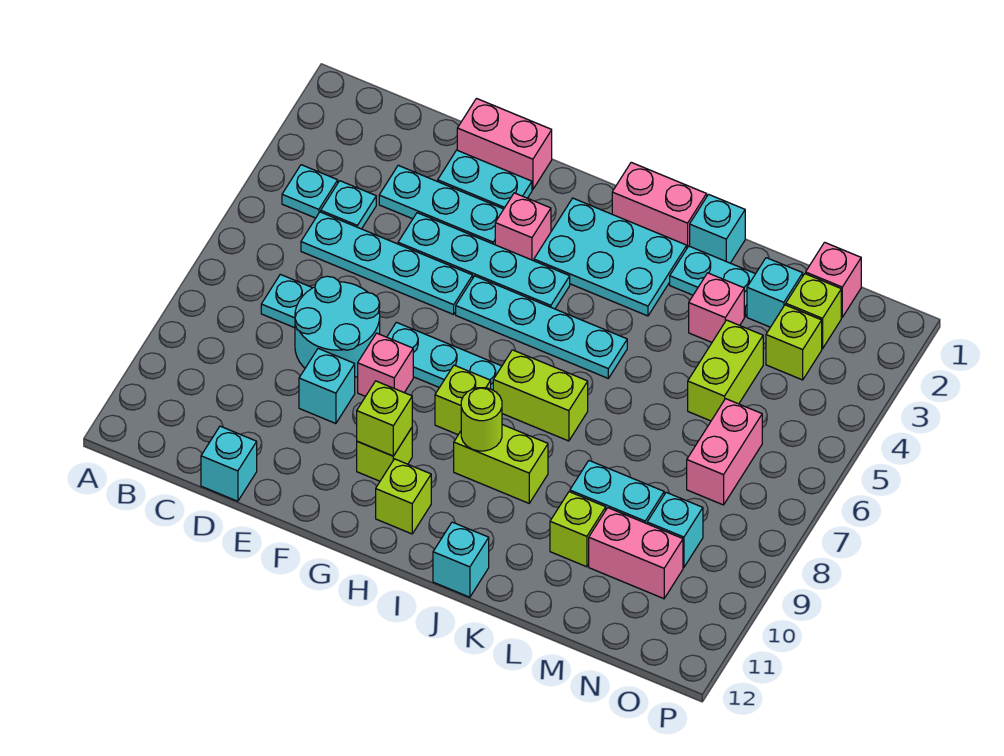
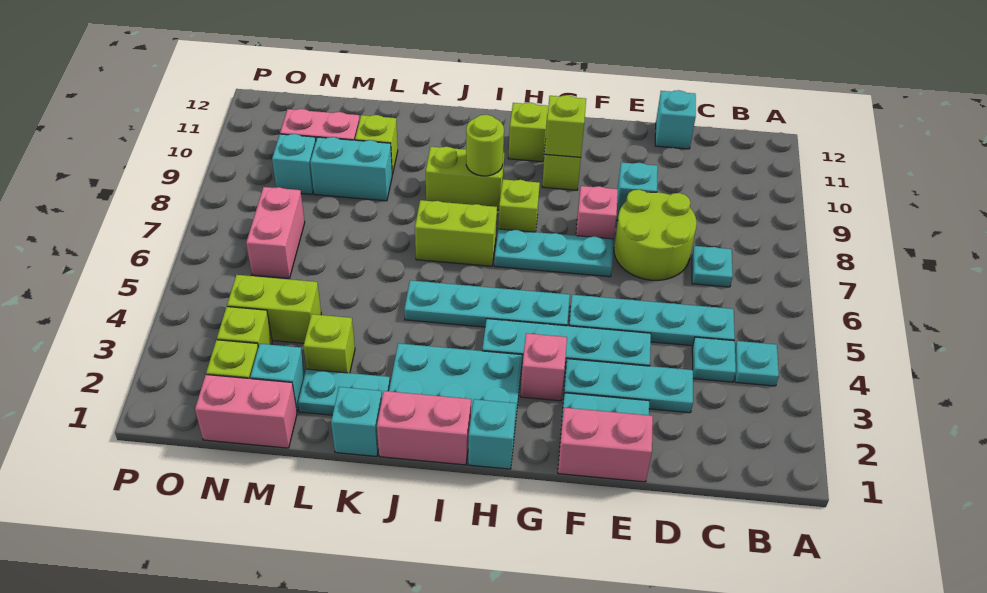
cyan round brick D7:E8 level 1 -> lime round brick D7:E8 level 1
cyan brick J12 level 1 -> cyan brick H1 level 1
pink brick L3 level 1 -> lime brick L3 level 1
lime brick M4:M5 level 1 -> lime brick M4:N4 level 1
pink brick N1 level 1 -> pink brick M1:N1 level 1

